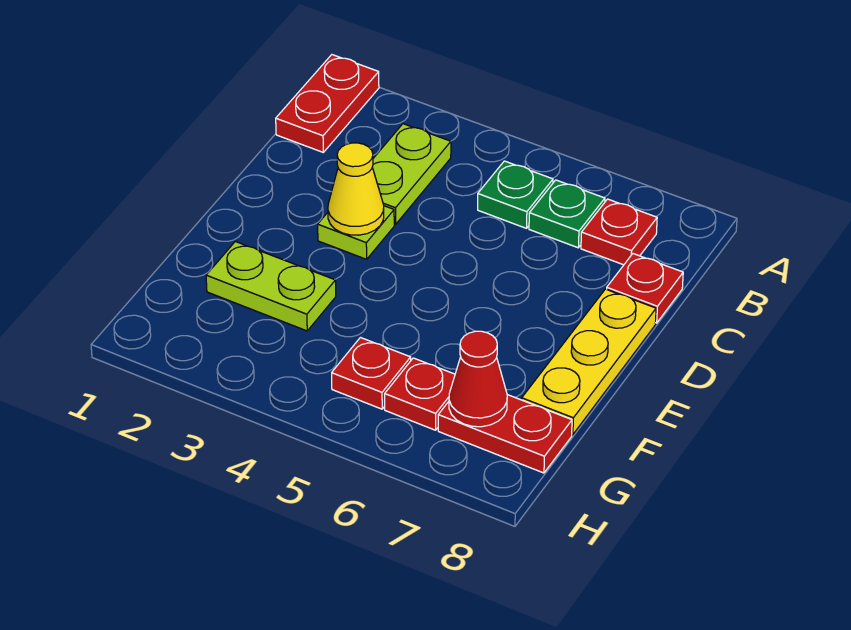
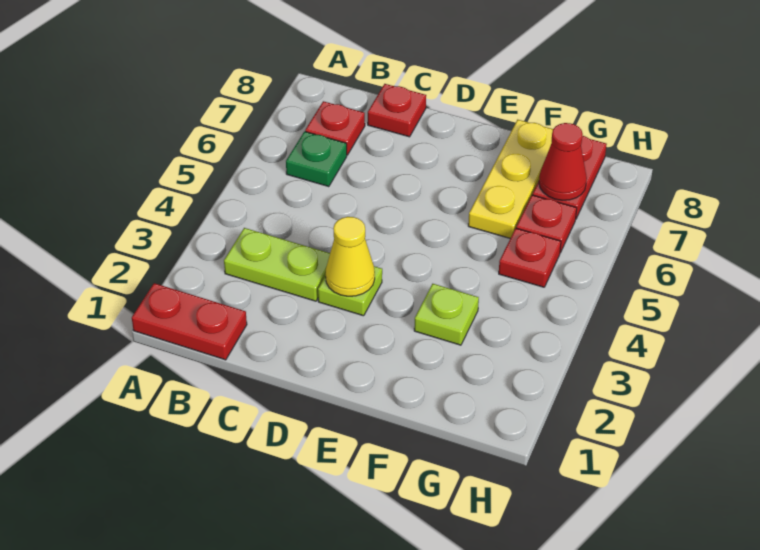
green plate B5 level 1 -> none
yellow plate D8:F8 level 1 -> yellow plate F6:F8 level 1
lime plate F2:F3 level 1 -> lime plate F3 level 1

